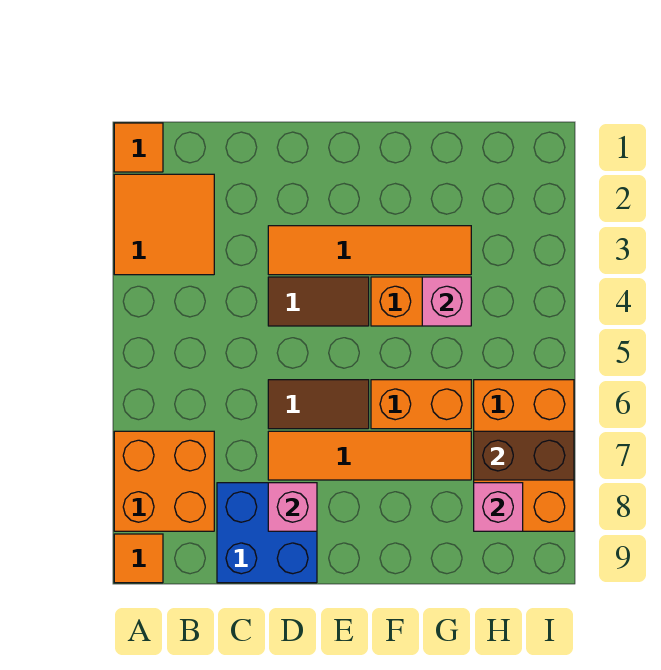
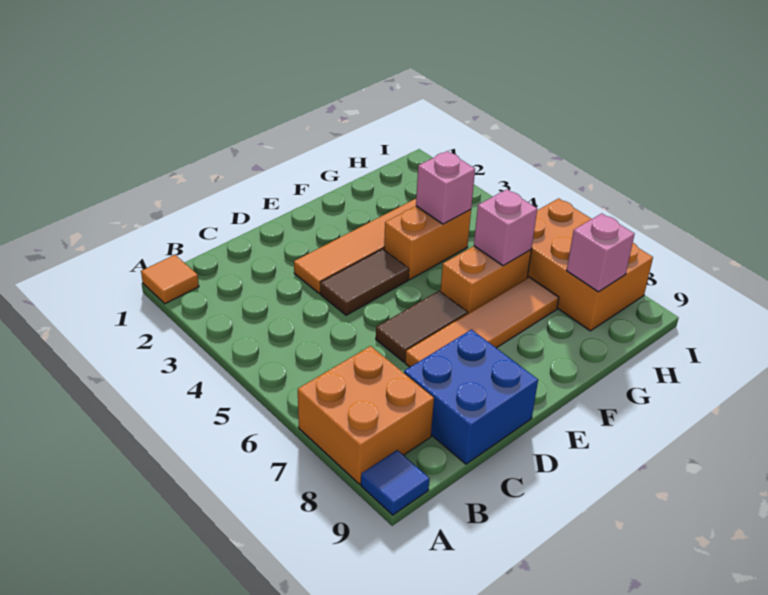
orange tile A2:B3 level 1 -> none
orange tile A9 level 1 -> blue tile A9 level 1
pink brick D8 level 2 -> pink brick G6 level 2
brown brick H7:I7 level 2 -> none

